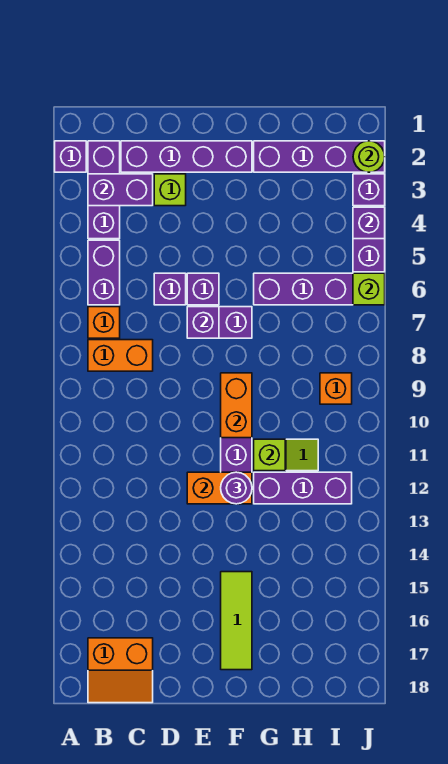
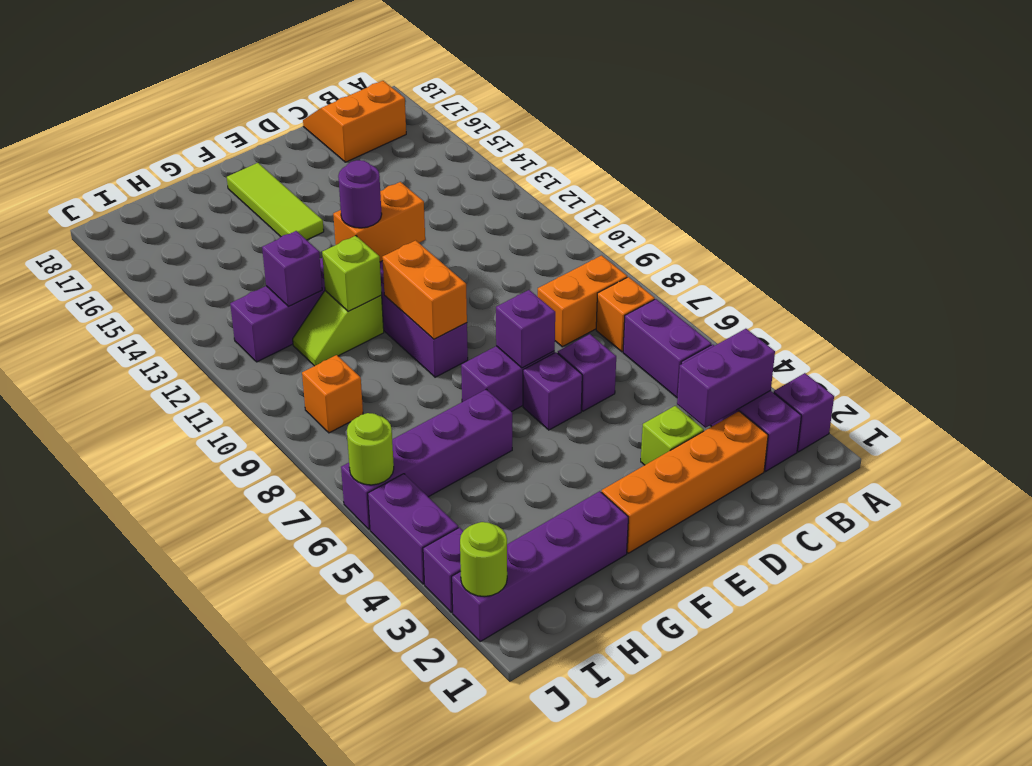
purple brick C2:F2 level 1 -> orange brick C2:F2 level 1
purple brick J4 level 2 -> purple brick H12 level 2
lime brick J6 level 2 -> lime round brick J6 level 2

